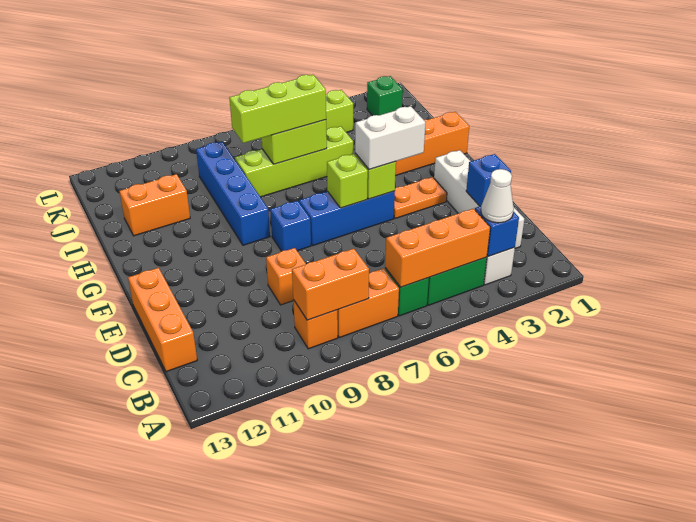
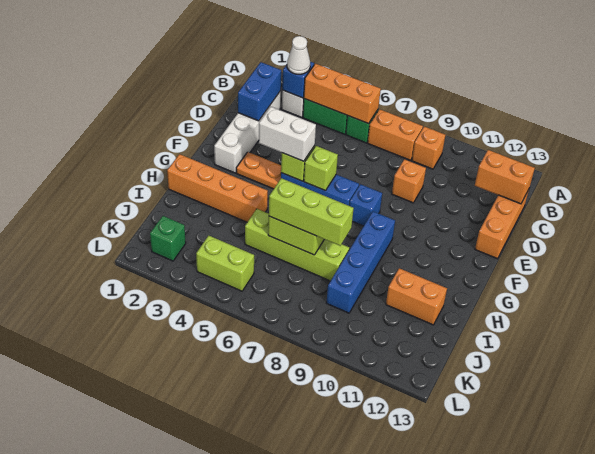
orange brick B8:B9 level 2 -> orange brick C12:C13 level 2
blue brick D2 level 2 -> blue brick C2:D2 level 2

